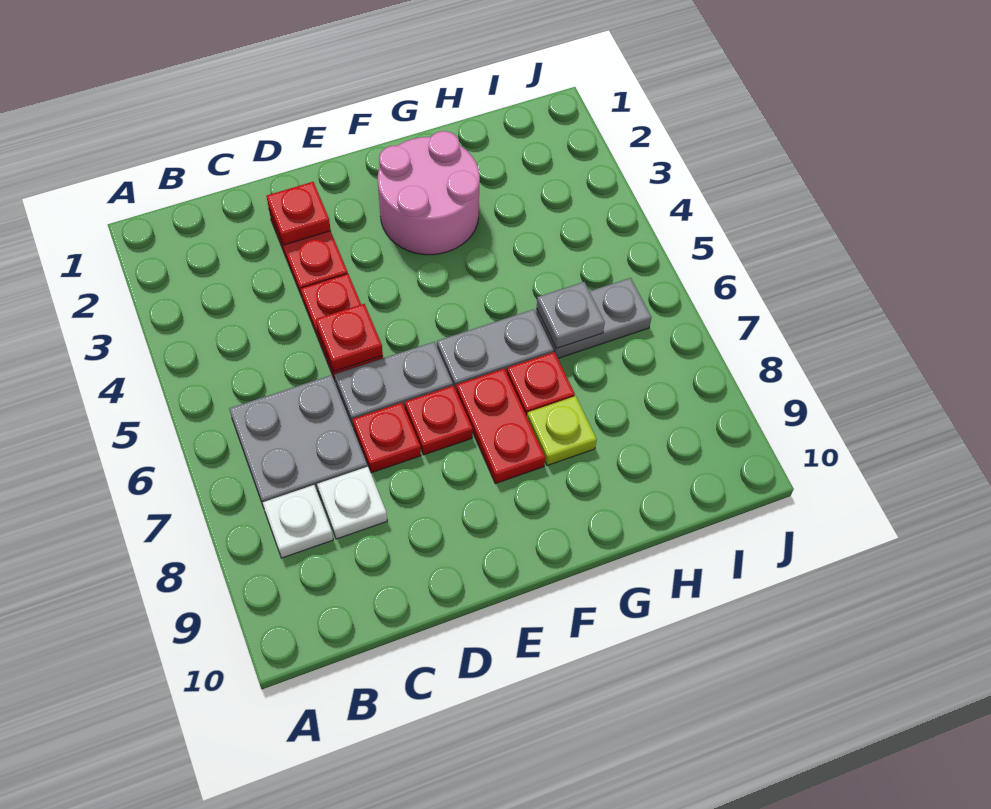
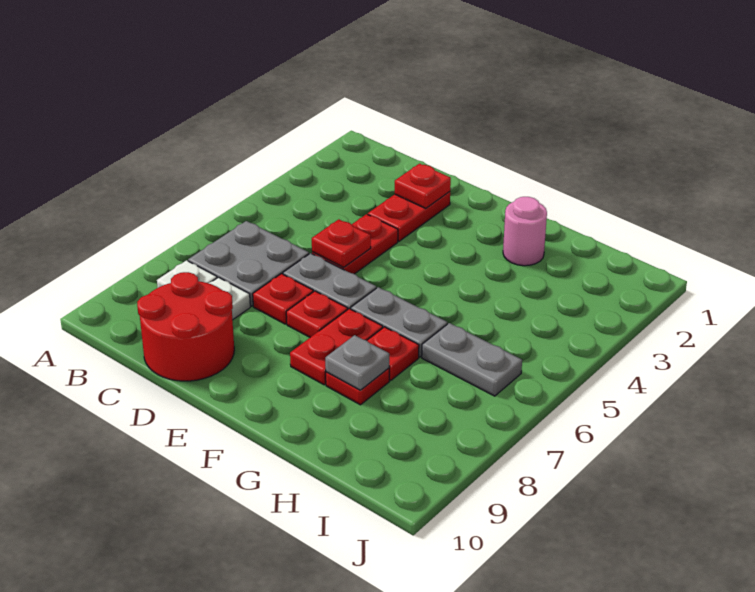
none -> red round brick C9:D10 level 1
pink round brick F2:G3 level 1 -> pink round brick G2 level 1
lime plate G8 level 1 -> red plate G8 level 1
grey plate H6 level 2 -> grey plate G8 level 2

